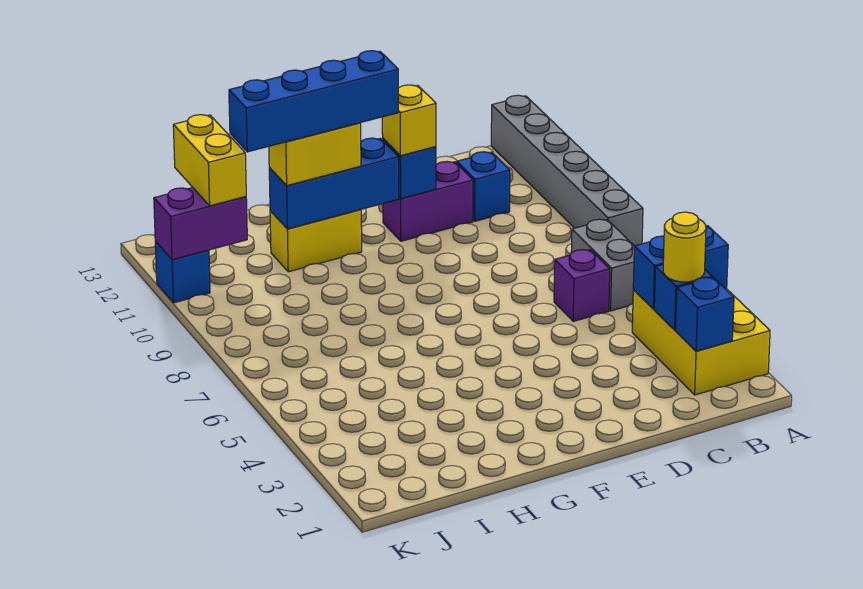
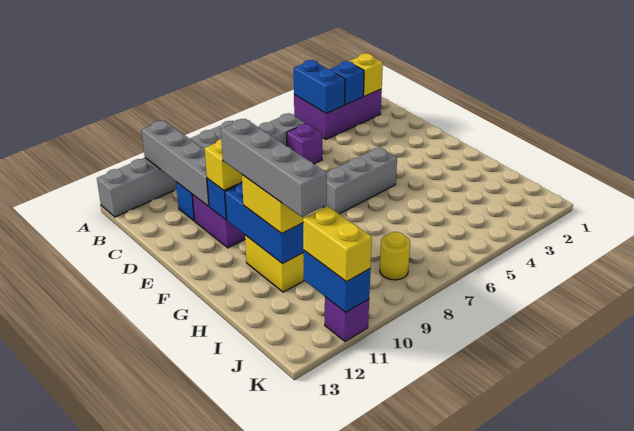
yellow brick A2:B4 level 1 -> purple brick A2:B4 level 1
none -> grey brick A11:D11 level 2
blue brick B2 level 2 -> yellow brick B2 level 2
yellow round brick B3 level 3 -> yellow round brick J8 level 1
none -> grey brick F5:F7 level 1
blue brick F11:I11 level 4 -> grey brick F11:I11 level 4
purple brick J11:K11 level 2 -> blue brick J11:K11 level 2
yellow brick J11:J12 level 3 -> yellow brick J11:K11 level 3
blue brick K11 level 1 -> purple brick K11 level 1

